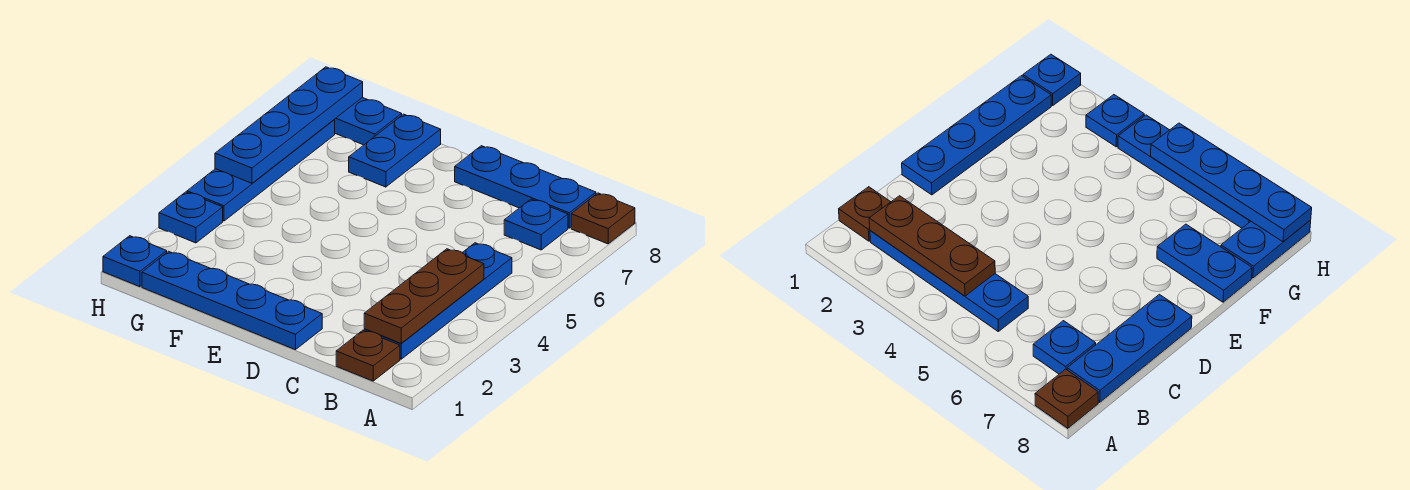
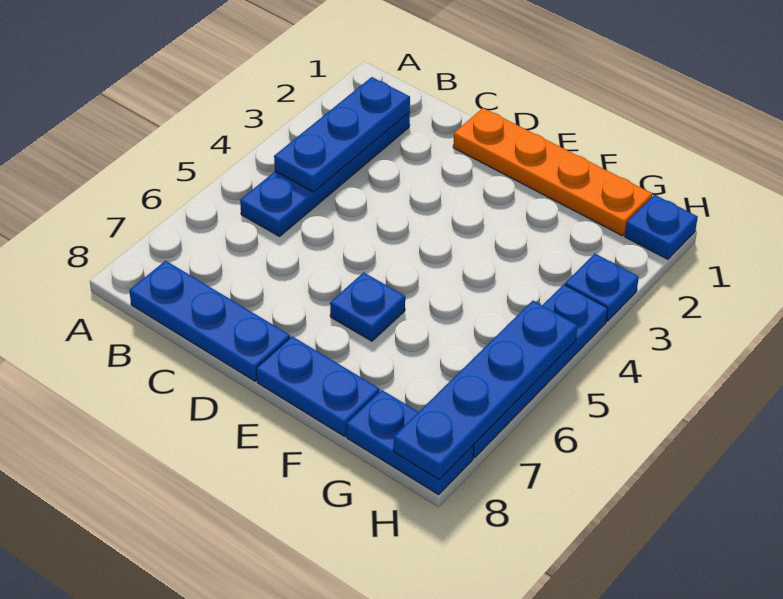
brown plate A8 level 1 -> none
brown plate B1 level 1 -> none
brown plate B2:B4 level 2 -> blue plate B2:B4 level 2
blue plate B7 level 1 -> blue plate E6 level 1
blue plate D1:G1 level 1 -> orange plate D1:G1 level 1
blue plate F7:F8 level 1 -> blue plate E8:F8 level 1

